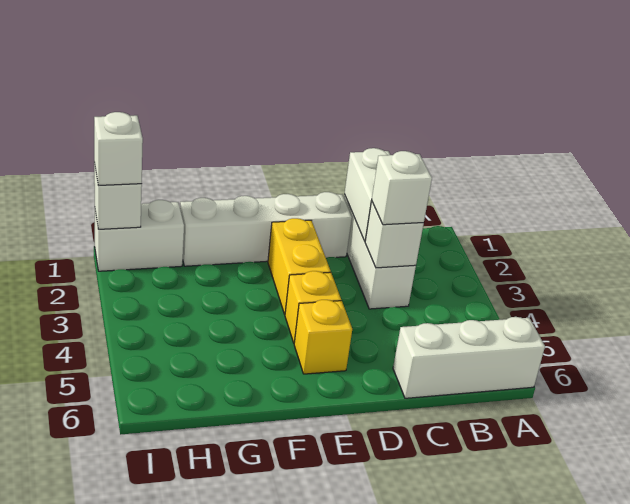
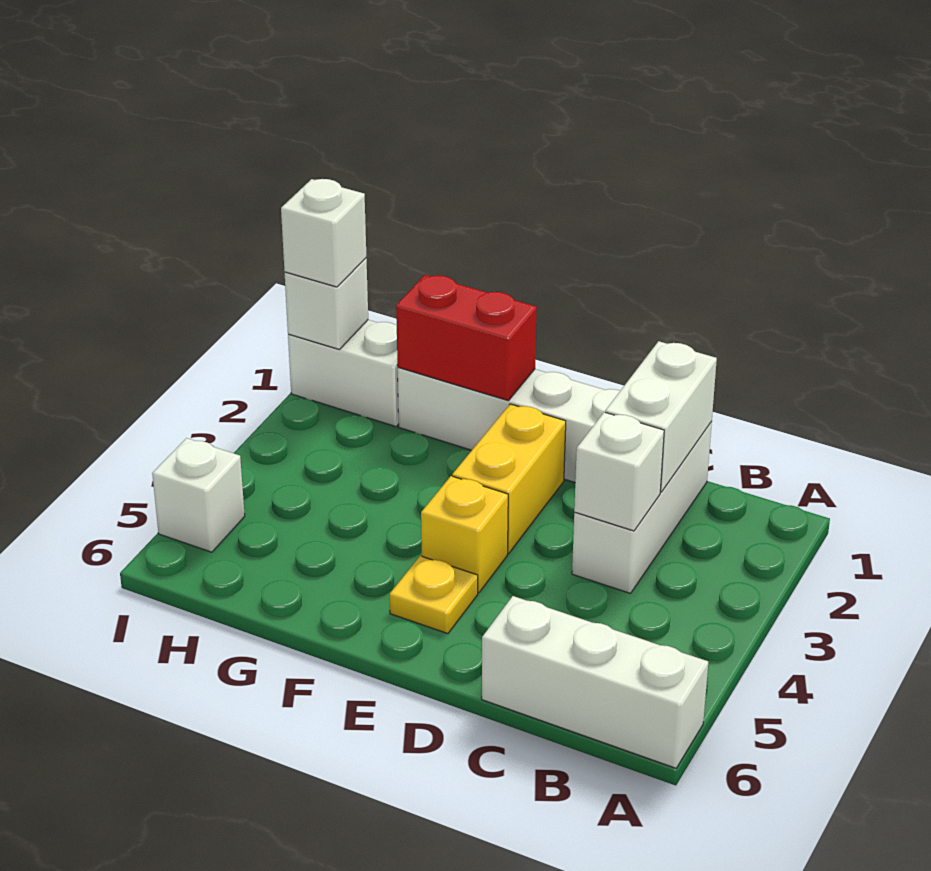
white brick C3 level 3 -> white brick I5 level 1
yellow brick E5 level 1 -> yellow plate E5 level 1
none -> red brick F1:G1 level 2

